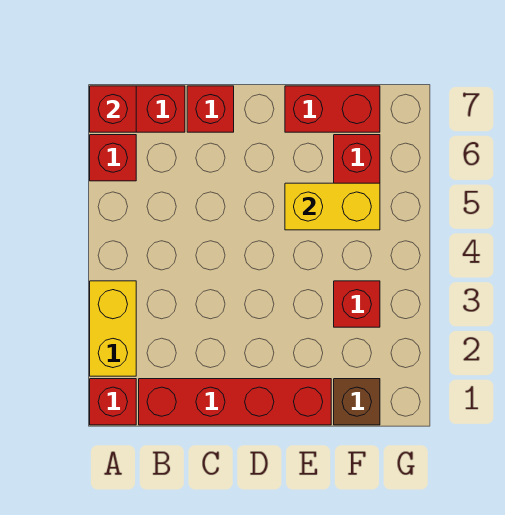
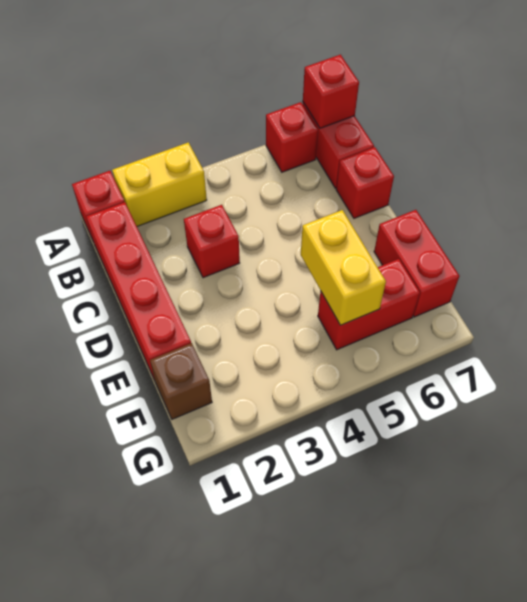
red brick F3 level 1 -> red brick C3 level 1

